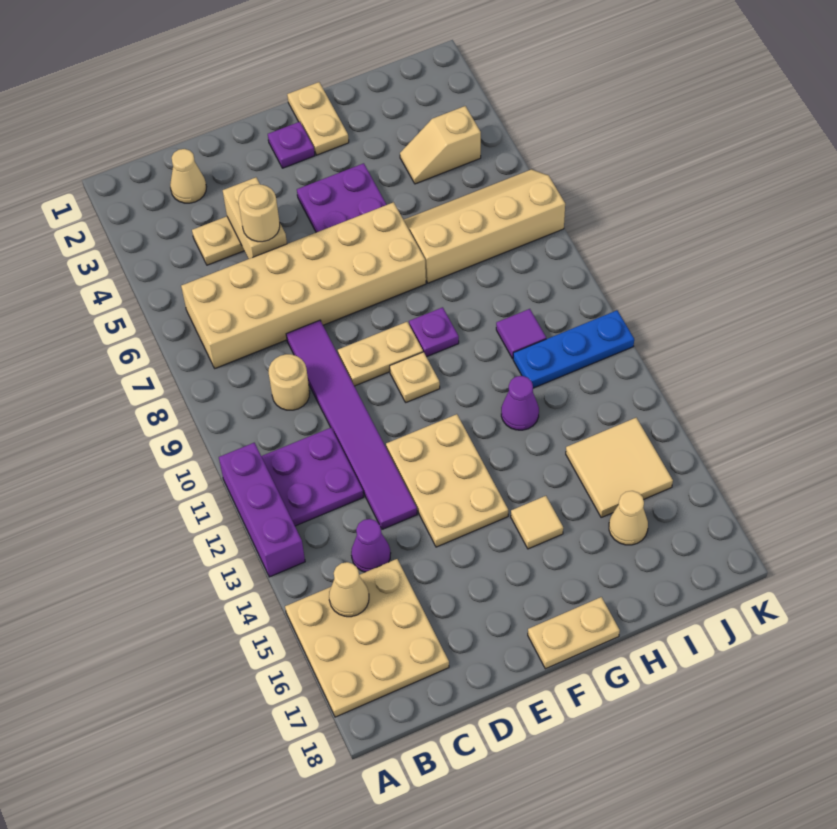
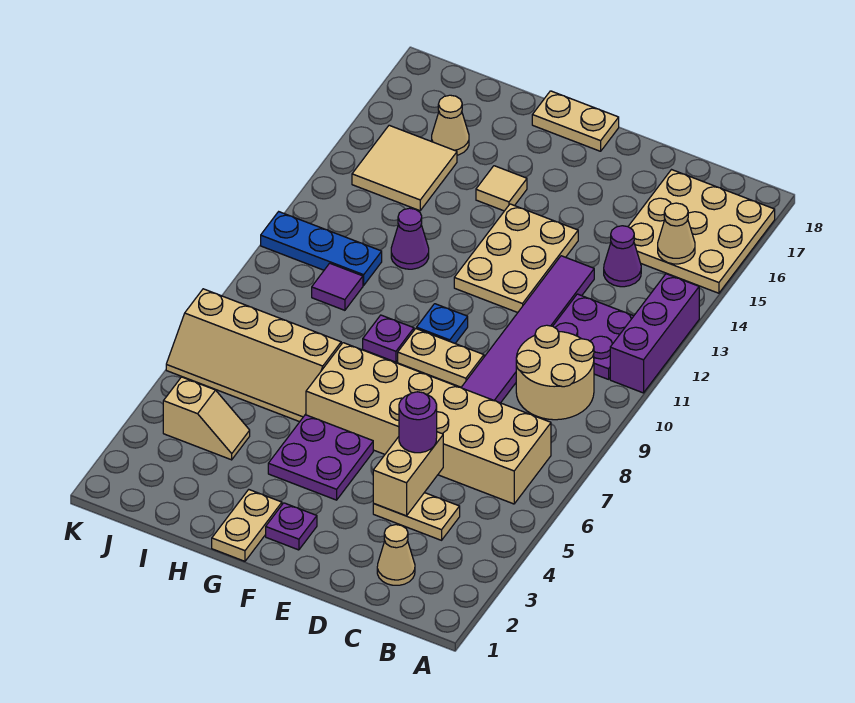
tan round brick C9 level 1 -> tan round brick B9:C10 level 1
tan round brick D5 level 3 -> purple round brick D5 level 3
tan plate F10 level 1 -> blue plate F10 level 1

